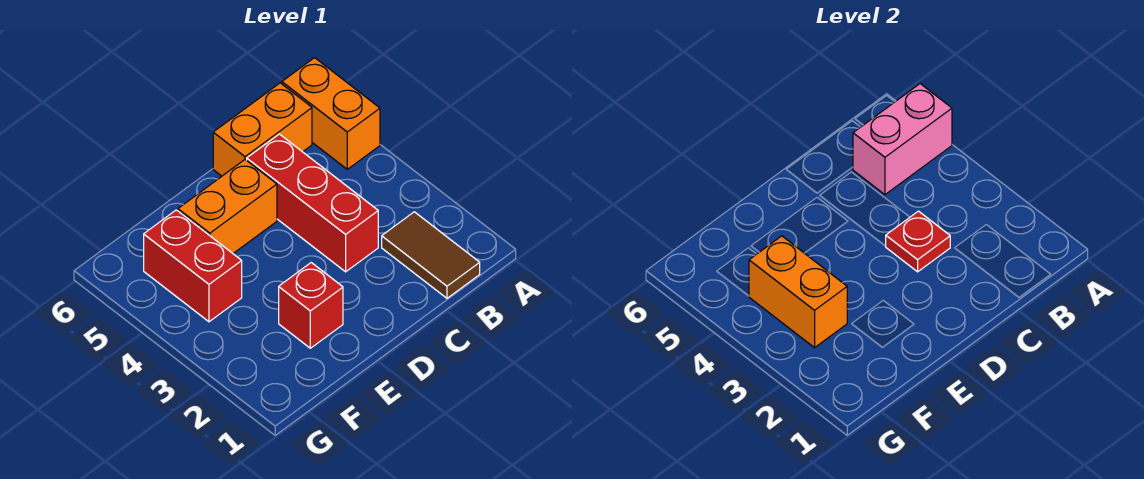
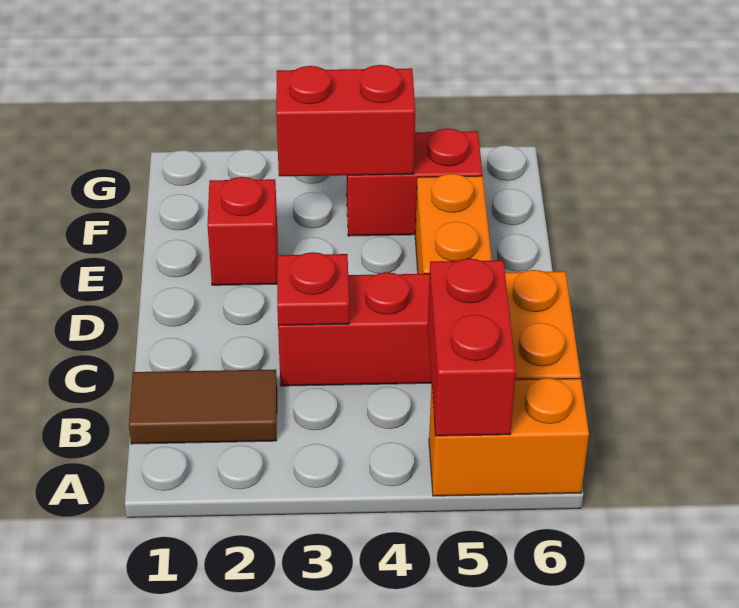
pink brick A5:B5 level 2 -> red brick A5:B5 level 2
orange brick F3:F4 level 2 -> red brick F3:F4 level 2

